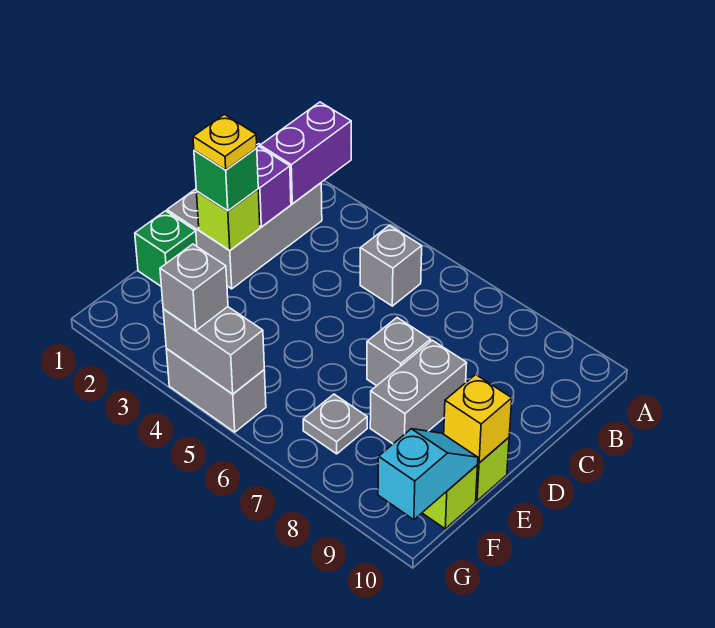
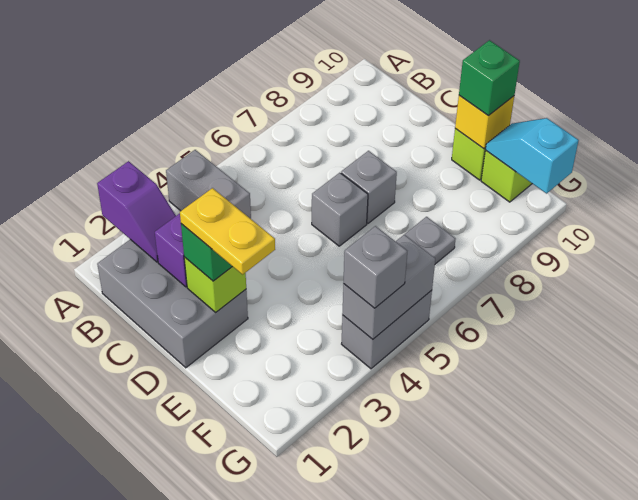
purple brick A2:B2 level 2 -> purple slope A2:B2 level 2 top A
grey brick B5 level 1 -> grey brick D6 level 1
yellow plate D2 level 4 -> yellow plate D2:E2 level 4
grey brick D8:E8 level 1 -> grey brick A4:B4 level 1
green brick E1 level 1 -> green brick E10 level 3

